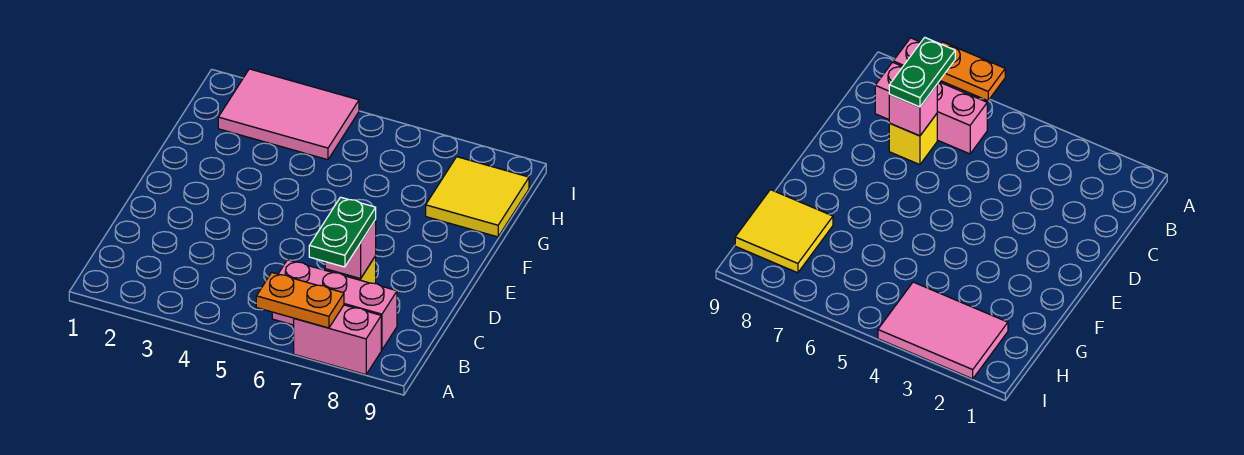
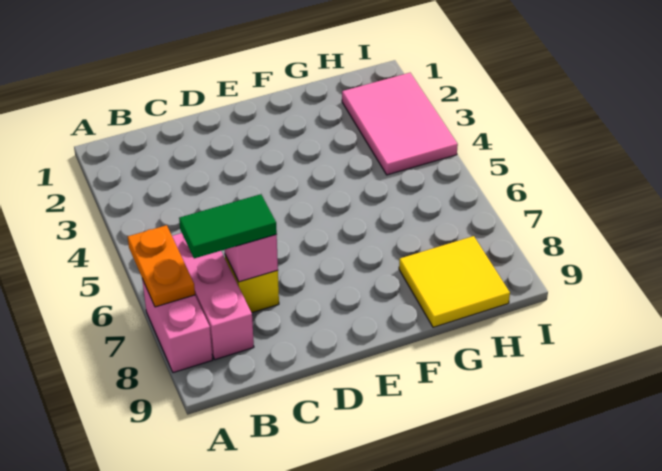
green plate B7:C7 level 3 -> green tile B7:C7 level 3

